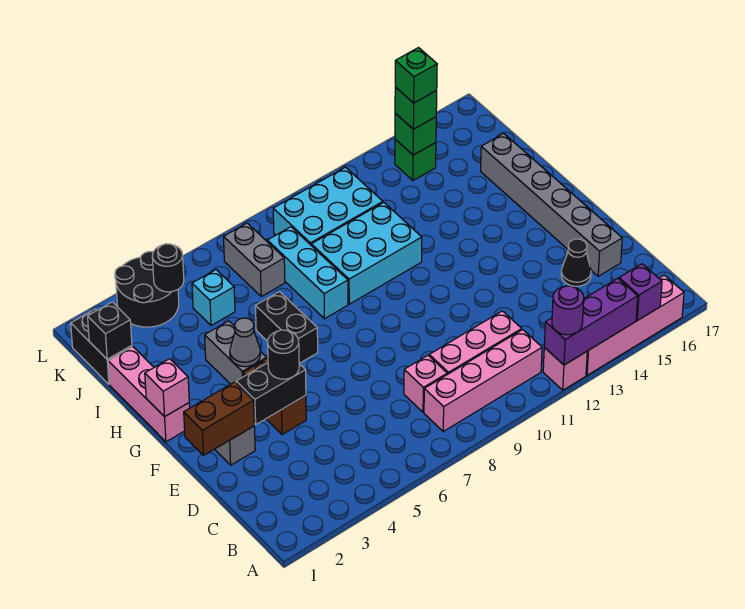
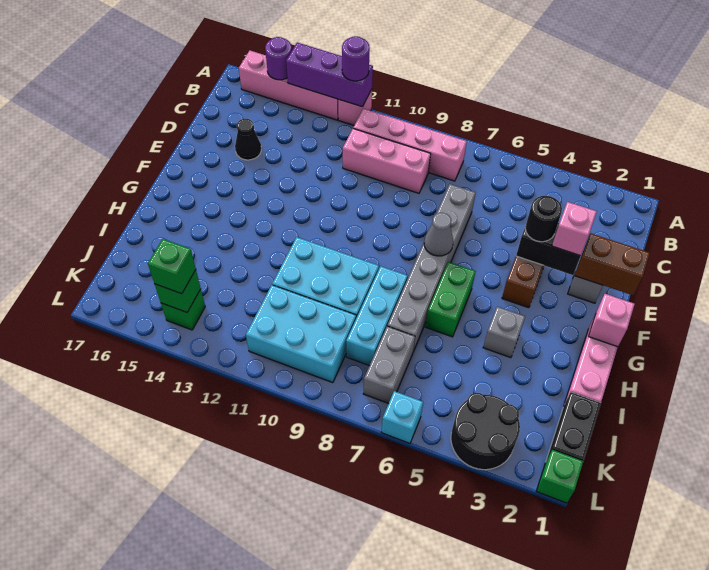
purple brick A15 level 2 -> purple round brick A15 level 2
pink brick C8 level 1 -> pink brick E3 level 3
grey brick D16:I16 level 1 -> grey brick D7:I7 level 1
grey brick G4:H4 level 1 -> grey brick H4 level 1
grey cone G4 level 2 -> grey cone F7 level 2
black brick G6:H6 level 1 -> green brick G6:H6 level 1
black brick J1 level 2 -> none
cyan brick J5 level 1 -> cyan brick L6 level 1
black round brick K4 level 2 -> none
green brick K14 level 4 -> green brick L1 level 1

